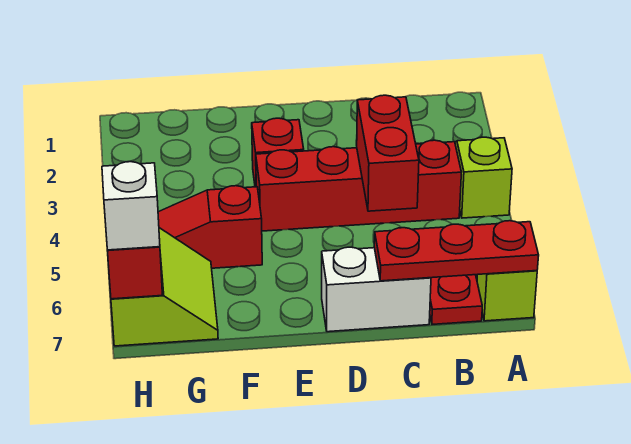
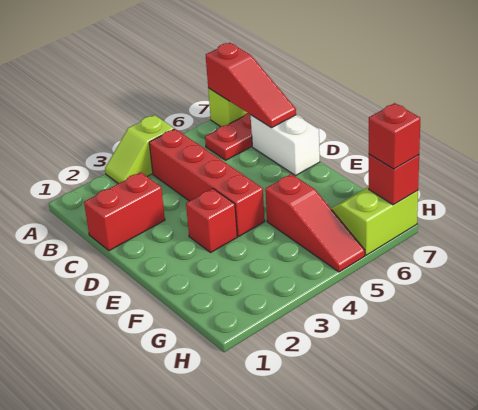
red plate A7:C7 level 2 -> red slope A7:C7 level 2 top A
red brick C4:C5 level 2 -> red brick C1:C2 level 1
white brick H7 level 3 -> red brick H7 level 3

